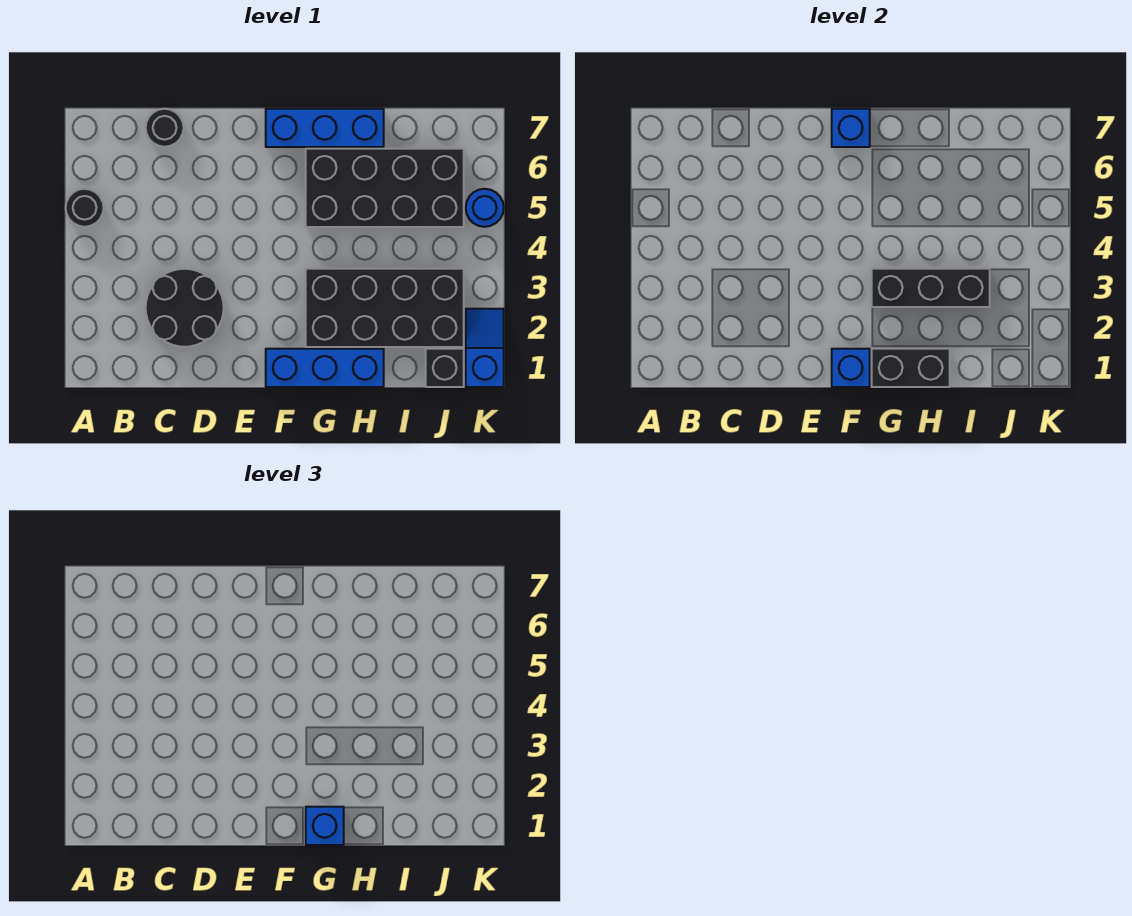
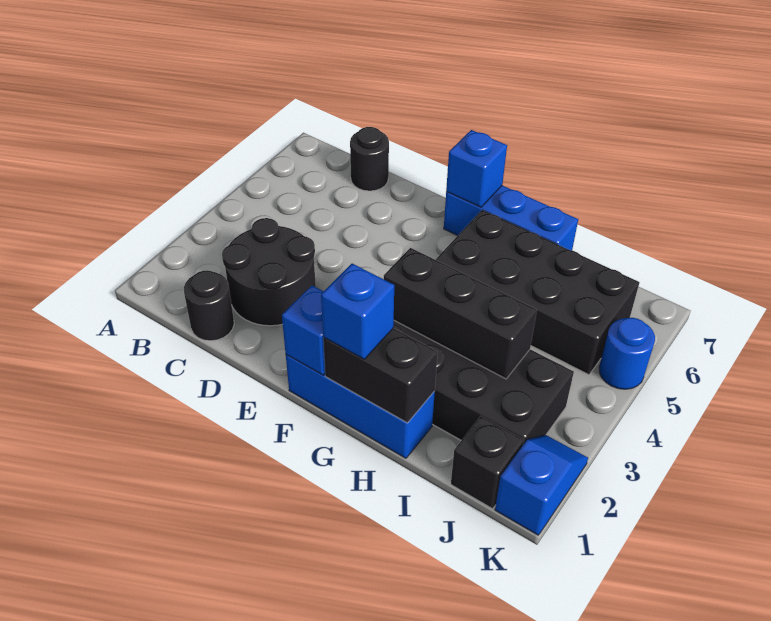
black round brick A5 level 1 -> black round brick C1 level 1

